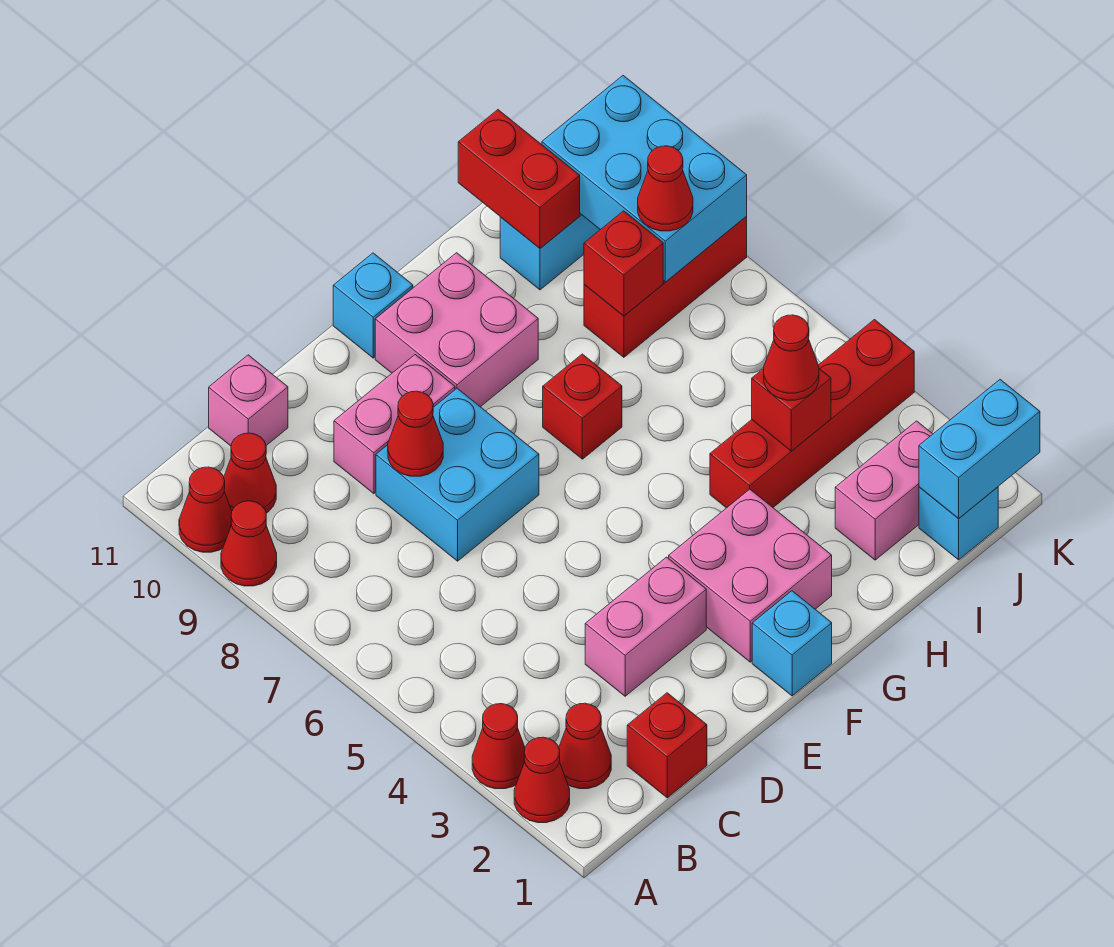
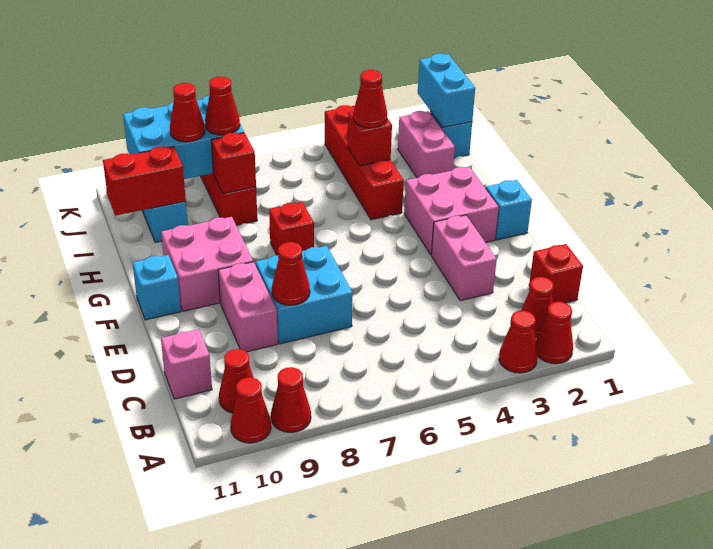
none -> red cone J9 level 3

